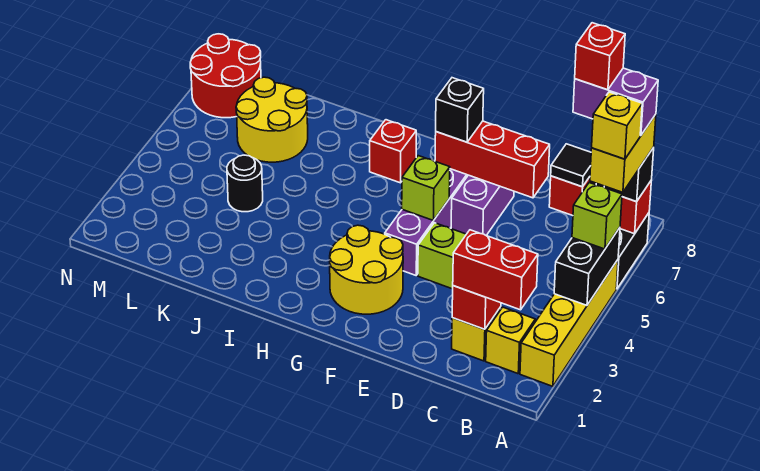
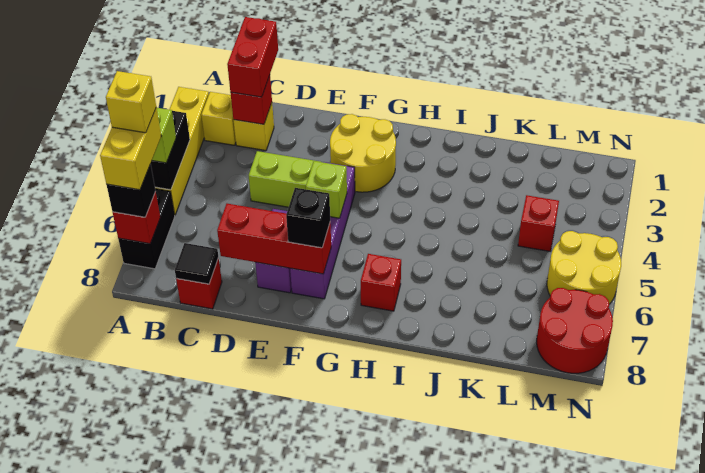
purple brick A7:B7 level 5 -> none
red brick B2:C2 level 3 -> red brick C1:C2 level 3
red brick B7 level 6 -> red brick L4 level 1
black round brick K4 level 1 -> none
yellow round brick K6:L7 level 1 -> yellow round brick M5:N6 level 1

